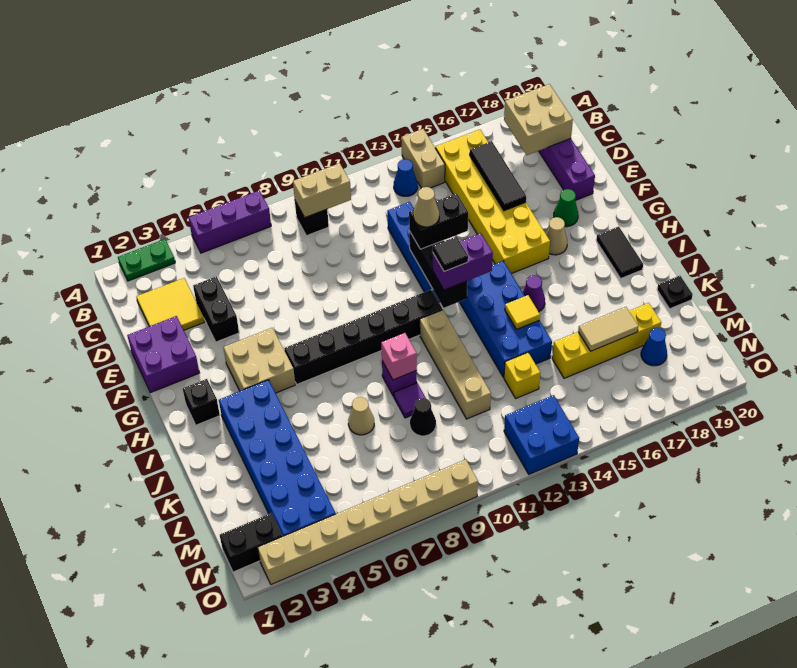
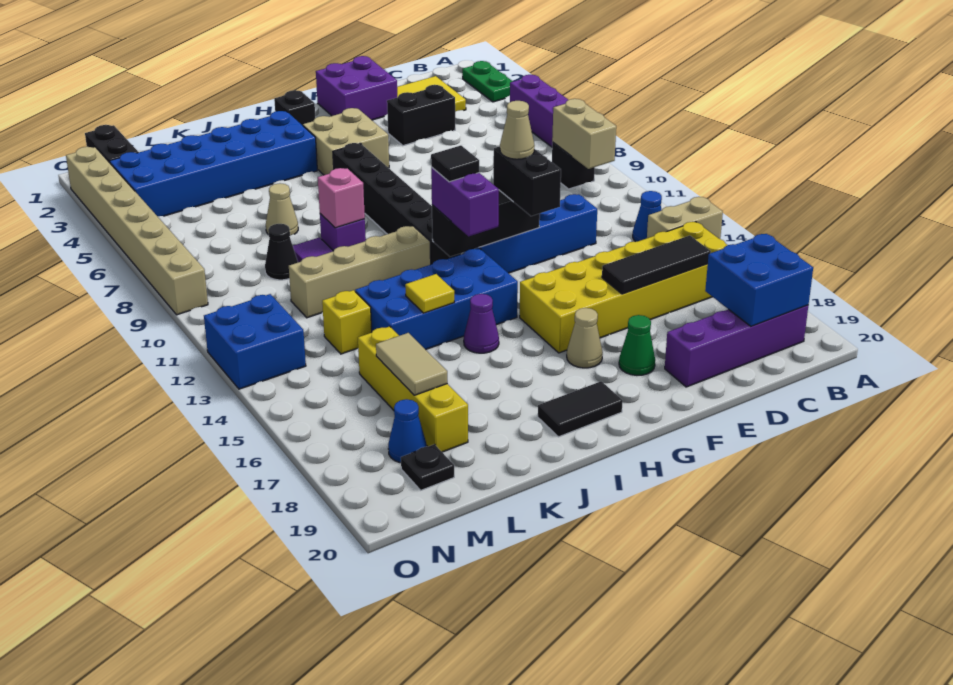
tan brick B18:C19 level 2 -> blue brick B18:C19 level 2
black plate K20 level 1 -> black plate M19 level 1

